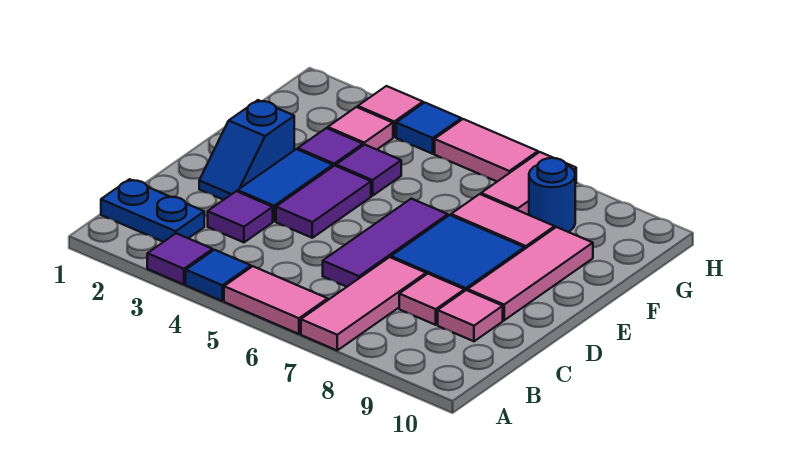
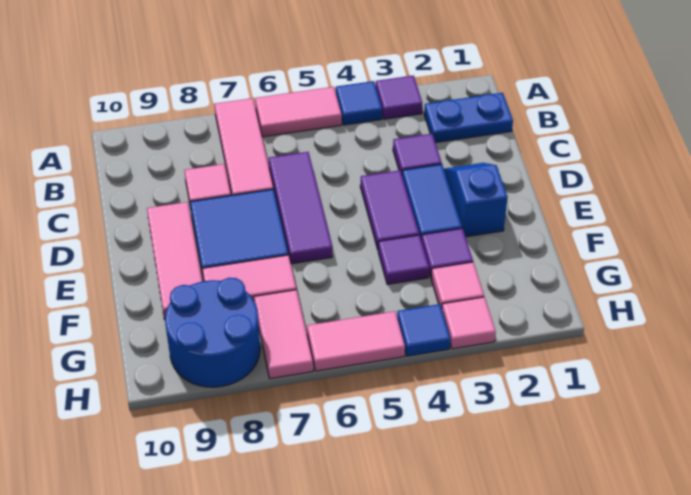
pink tile C9 level 1 -> none
blue round brick G8 level 1 -> blue round brick G8:H9 level 1

